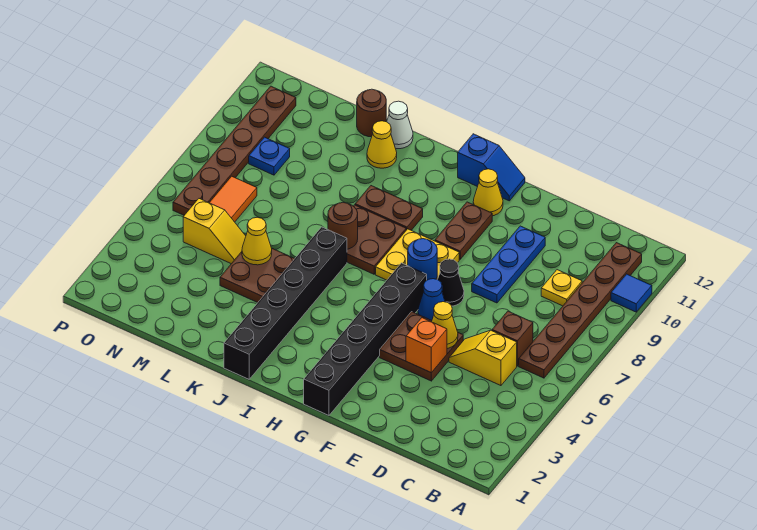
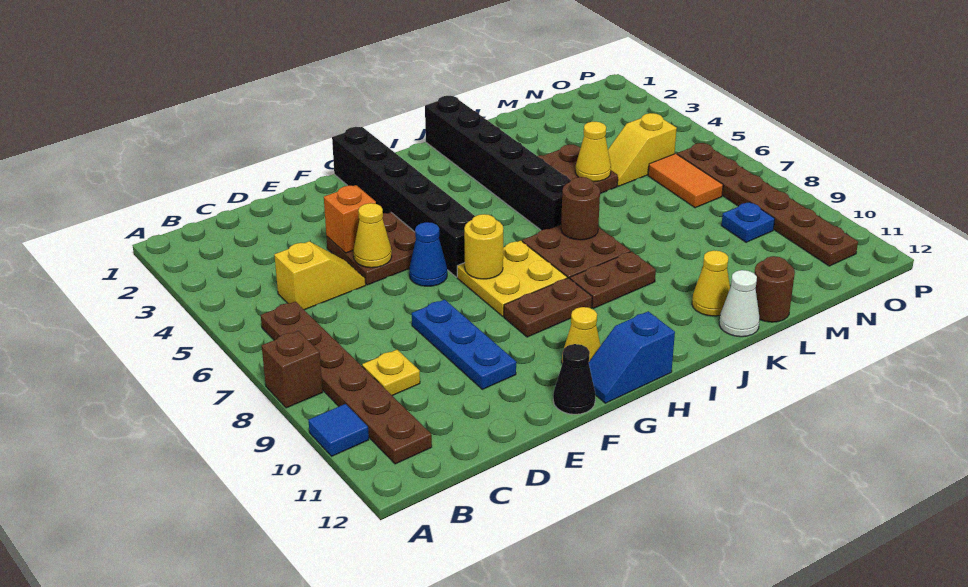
brown brick C6 level 1 -> brown brick A8 level 1
black cone F7 level 1 -> black cone F12 level 1
blue round brick G7 level 2 -> yellow round brick G7 level 2
brown plate G9:G10 level 1 -> brown plate G9:H9 level 1

